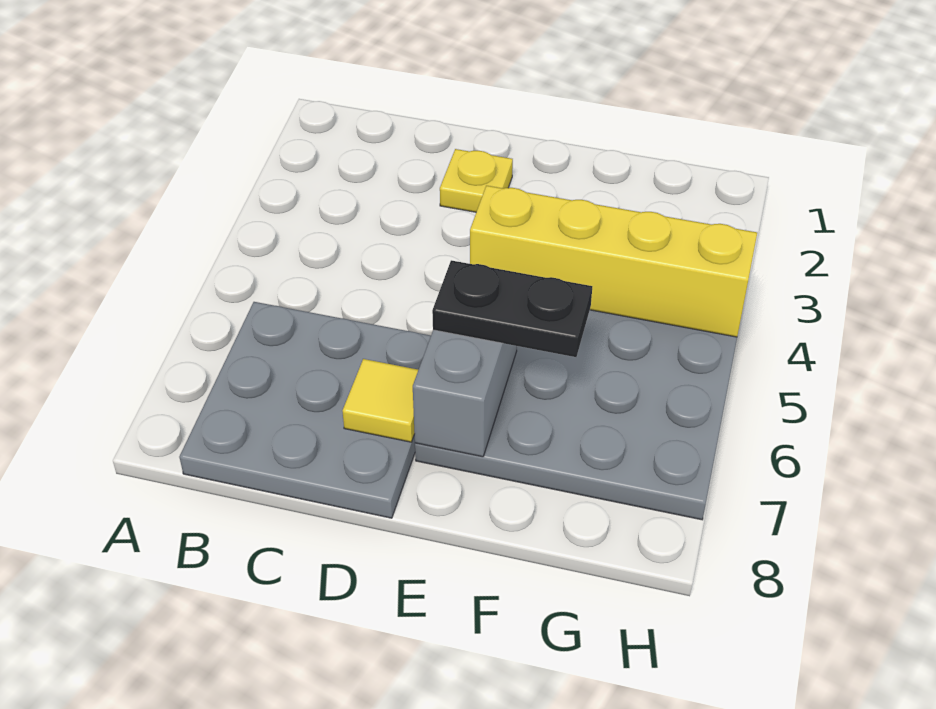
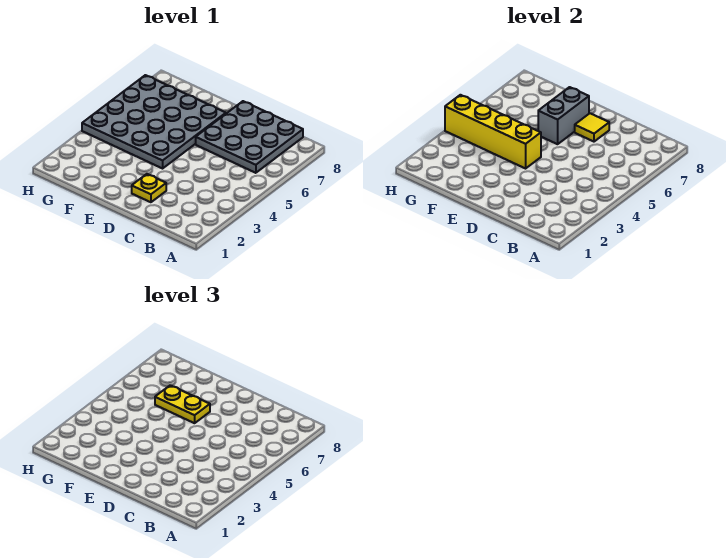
black plate E6:F6 level 3 -> yellow plate E6:F6 level 3

